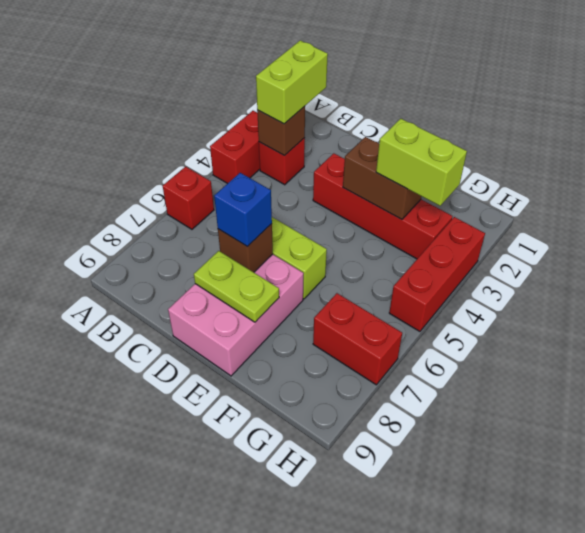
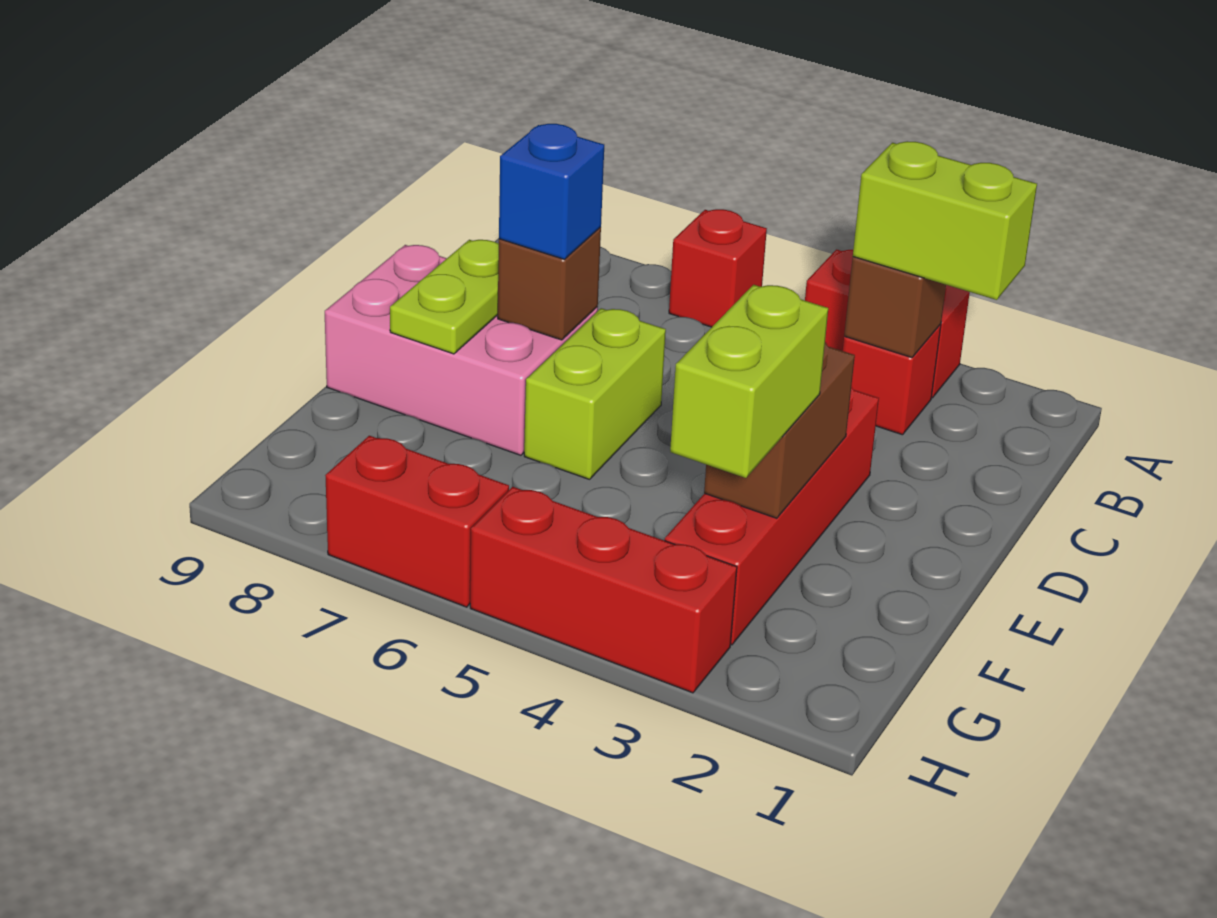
red brick G7:H7 level 1 -> red brick H6:H7 level 1

